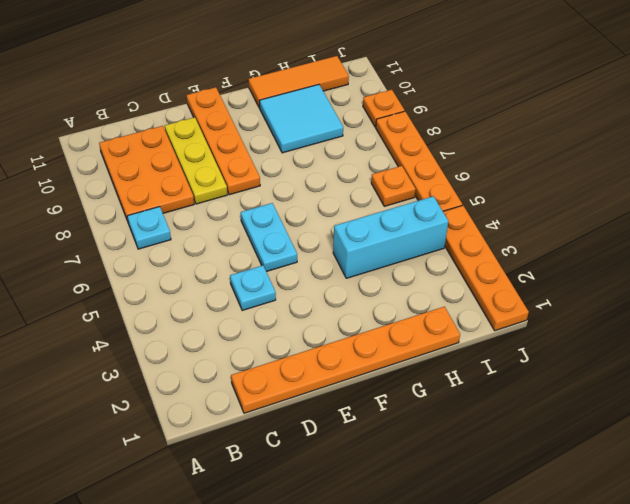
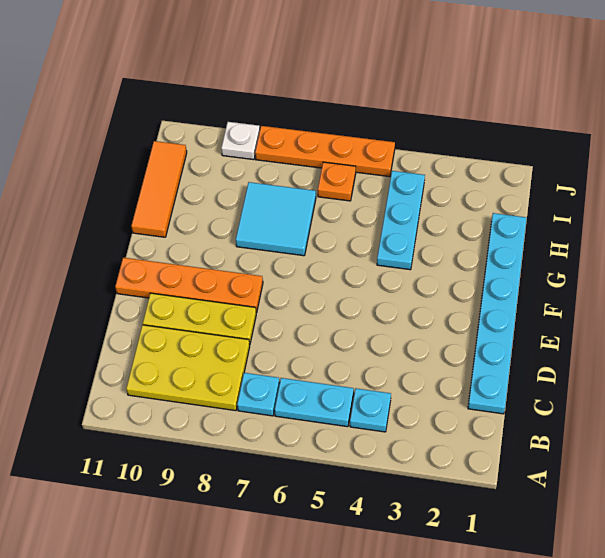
orange plate B8:C10 level 1 -> yellow plate B8:C10 level 1
orange plate C1:H1 level 1 -> cyan plate C1:H1 level 1
cyan plate D4 level 1 -> cyan plate B4 level 1
cyan plate E5:E6 level 1 -> cyan plate B5:B6 level 1
cyan brick G4:I4 level 1 -> cyan plate G4:I4 level 1
cyan tile G9:H10 level 1 -> cyan tile G7:H8 level 1
orange plate J1:J4 level 1 -> none
orange plate J9 level 1 -> white plate J9 level 1

